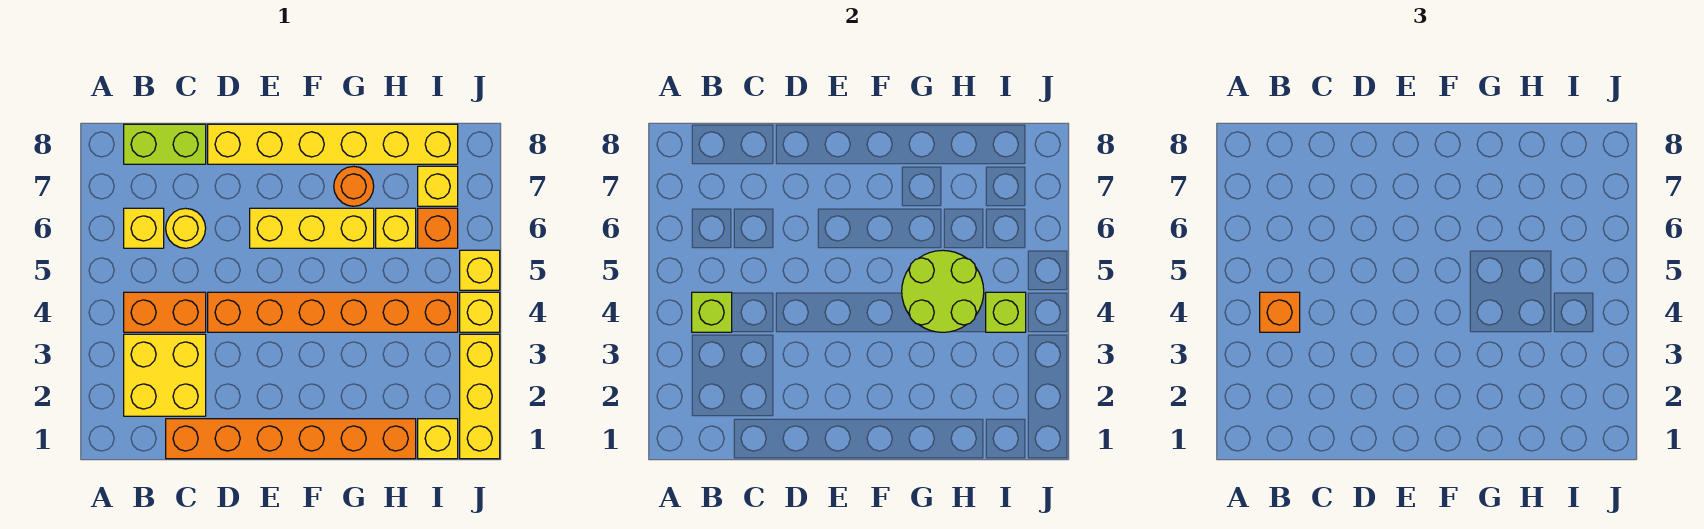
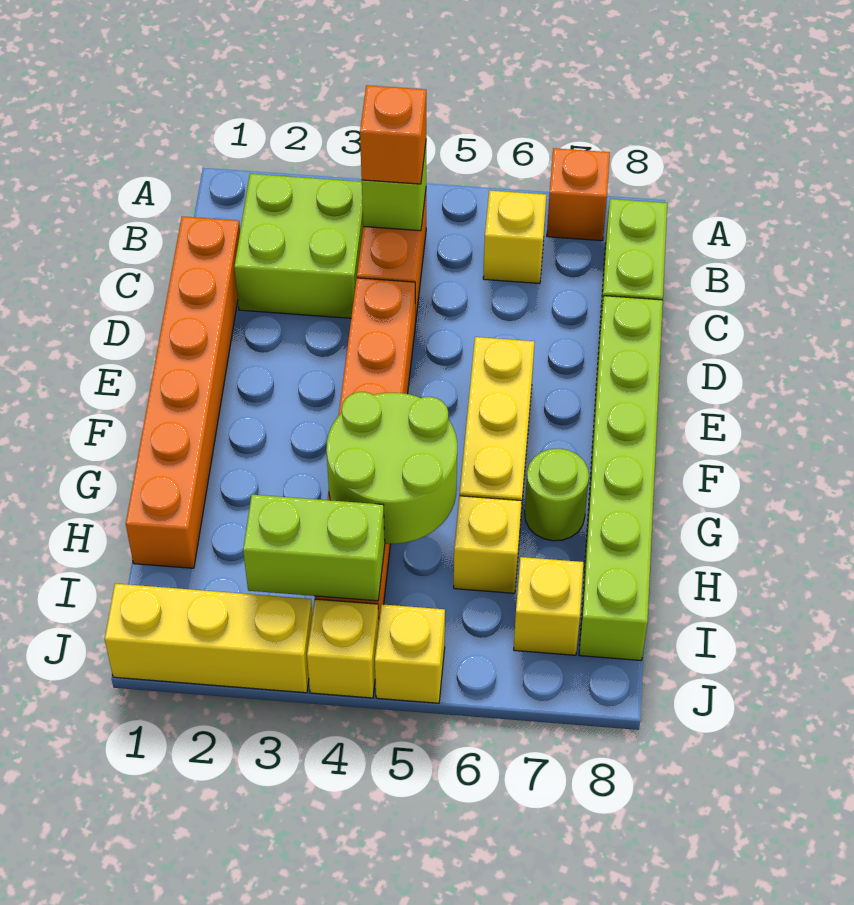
yellow brick B2:C3 level 1 -> lime brick B2:C3 level 1
yellow round brick C6 level 1 -> none
yellow brick D8:I8 level 1 -> lime brick D8:I8 level 1
orange round brick G7 level 1 -> lime round brick G7 level 1
yellow brick I1 level 1 -> none
lime brick I4 level 2 -> lime brick I3:I4 level 2
orange brick I6 level 1 -> orange brick A7 level 1

